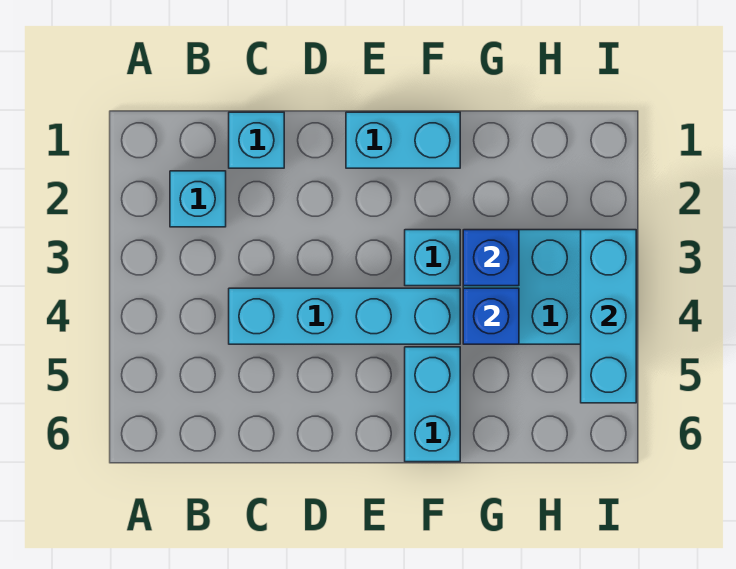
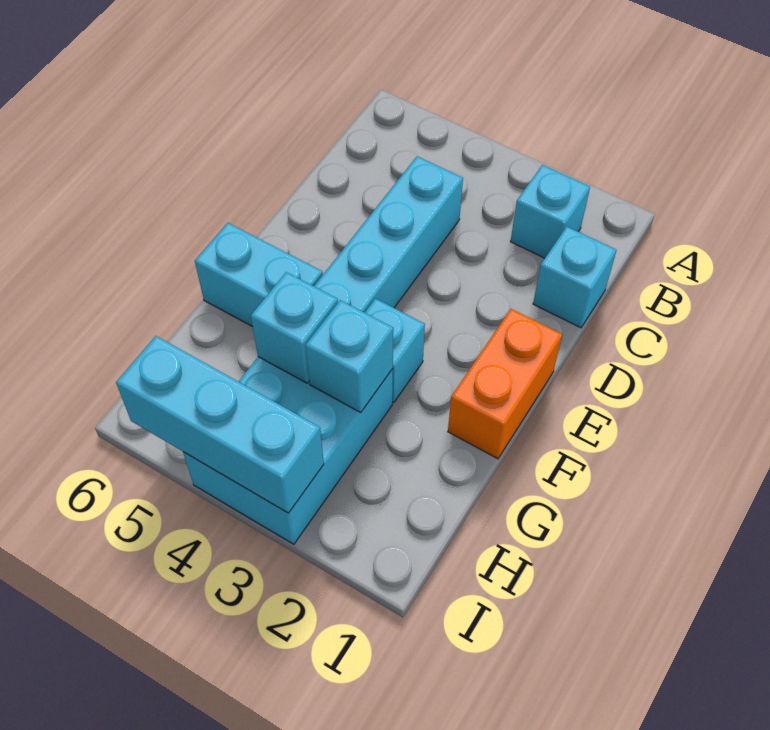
cyan brick E1:F1 level 1 -> orange brick E1:F1 level 1
blue brick G3 level 2 -> cyan brick G3 level 2
blue brick G4 level 2 -> cyan brick G4 level 2

